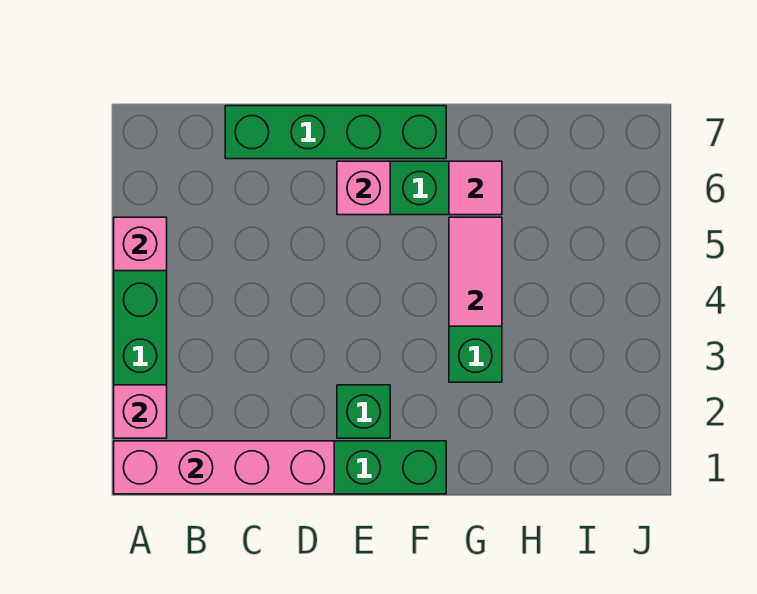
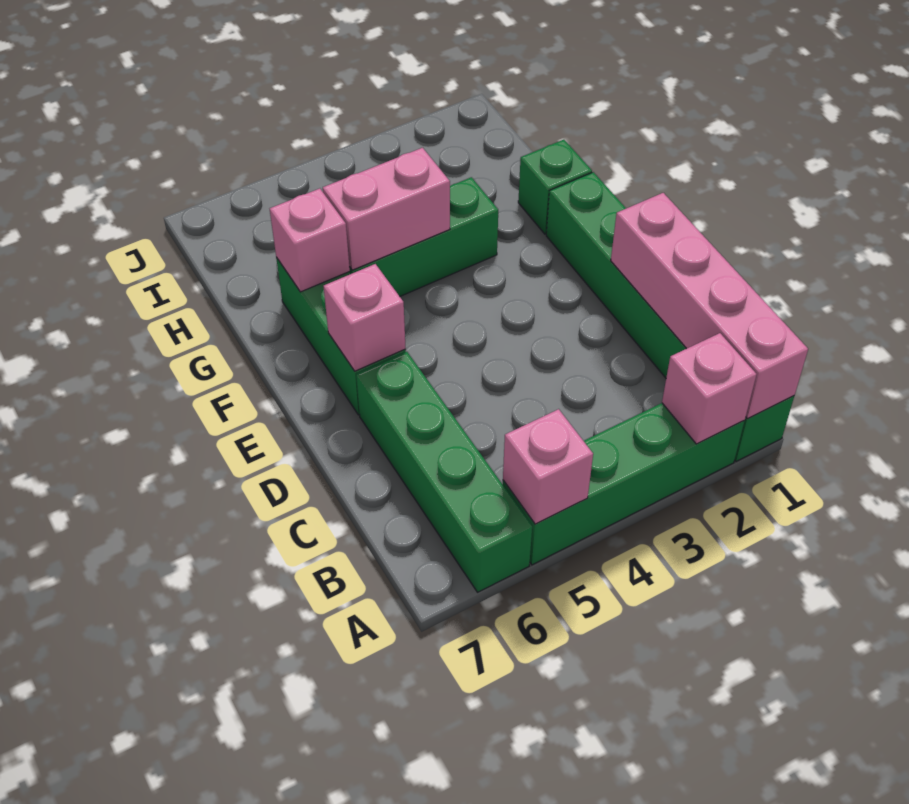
green brick C7:F7 level 1 -> green brick A6:D6 level 1
green brick E2 level 1 -> green brick G1 level 1
pink tile G4:G5 level 2 -> pink brick G4:G5 level 2
pink tile G6 level 2 -> pink brick G6 level 2

